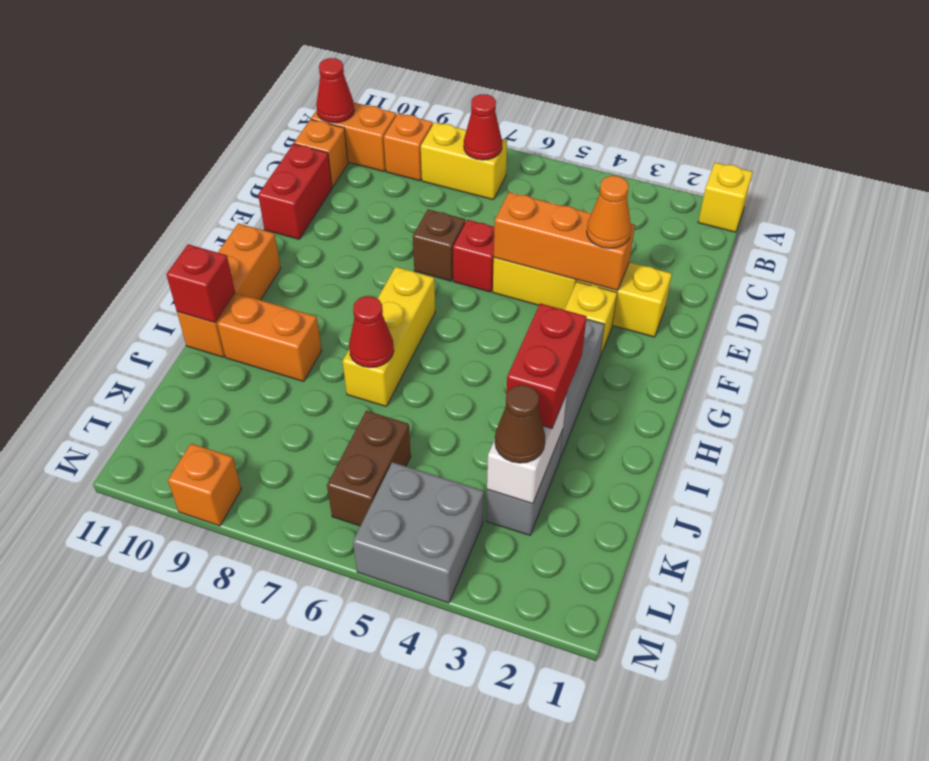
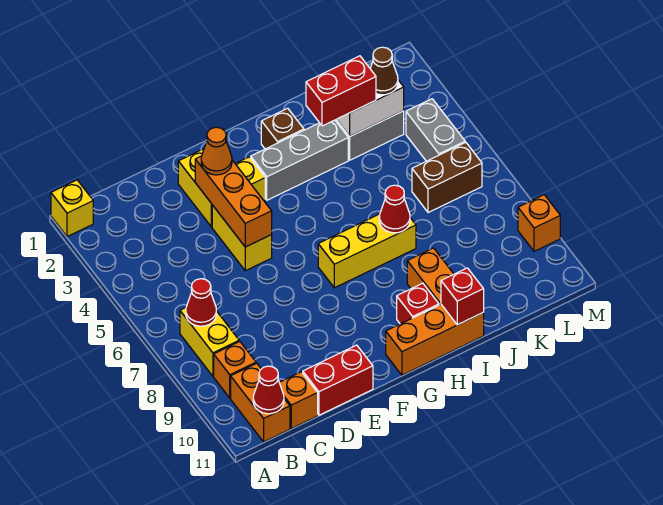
red brick E6 level 1 -> red brick H10 level 1
brown brick E7 level 1 -> brown brick H2 level 1
grey brick L4:M5 level 1 -> grey brick L4:L5 level 1

